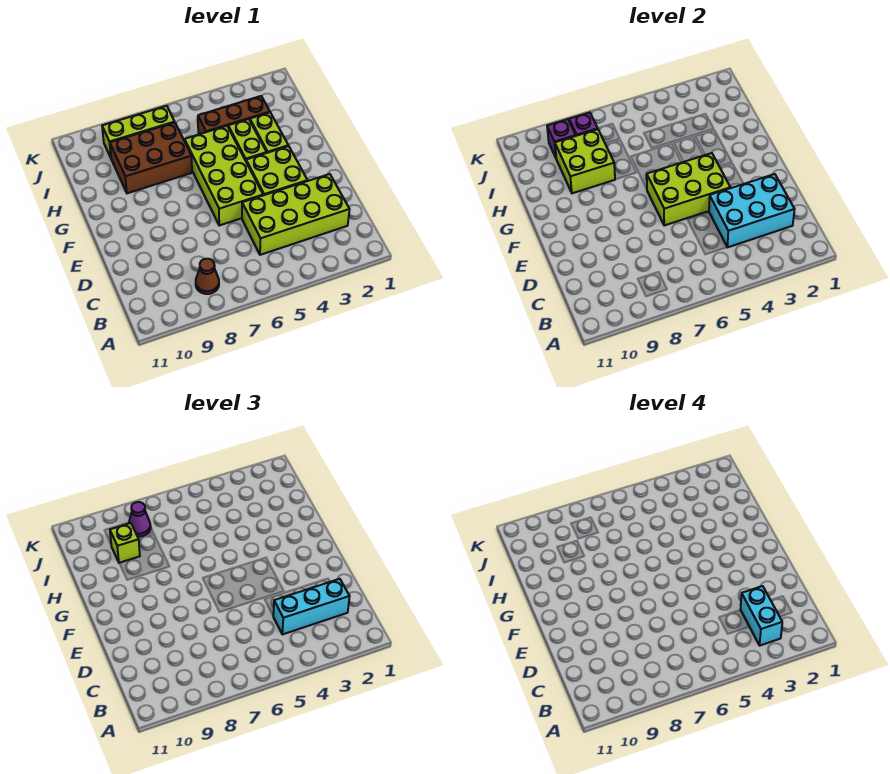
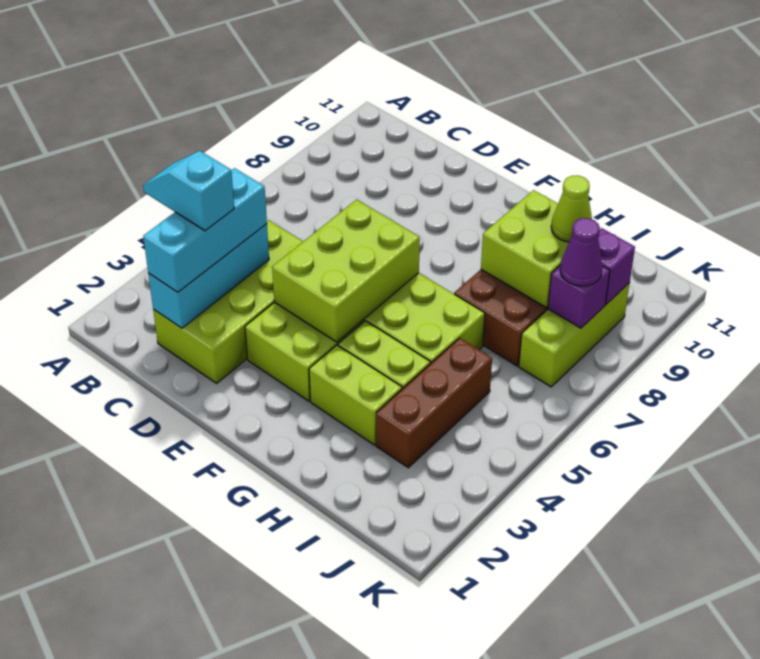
cyan brick B3:C3 level 4 -> cyan slope B3:C3 level 4 top C
brown cone B8 level 1 -> none
cyan brick C2:D4 level 2 -> cyan brick C2:C4 level 2
lime brick I9 level 3 -> lime cone I9 level 3

